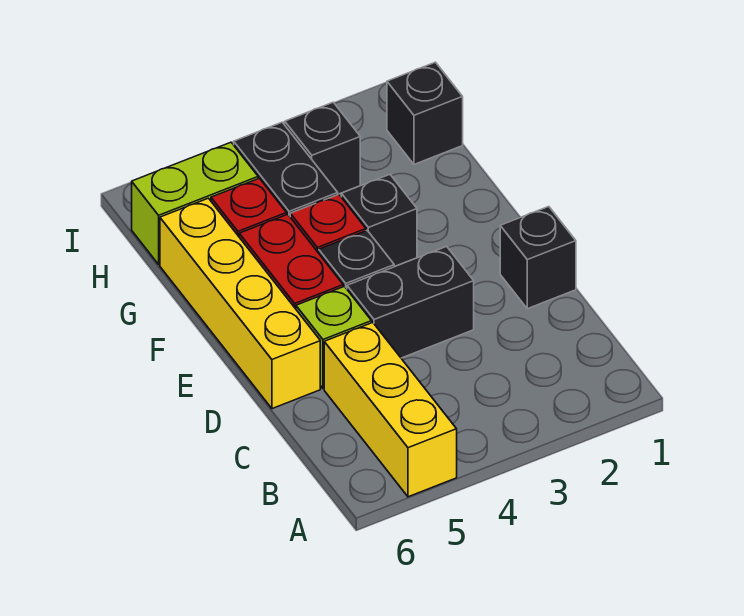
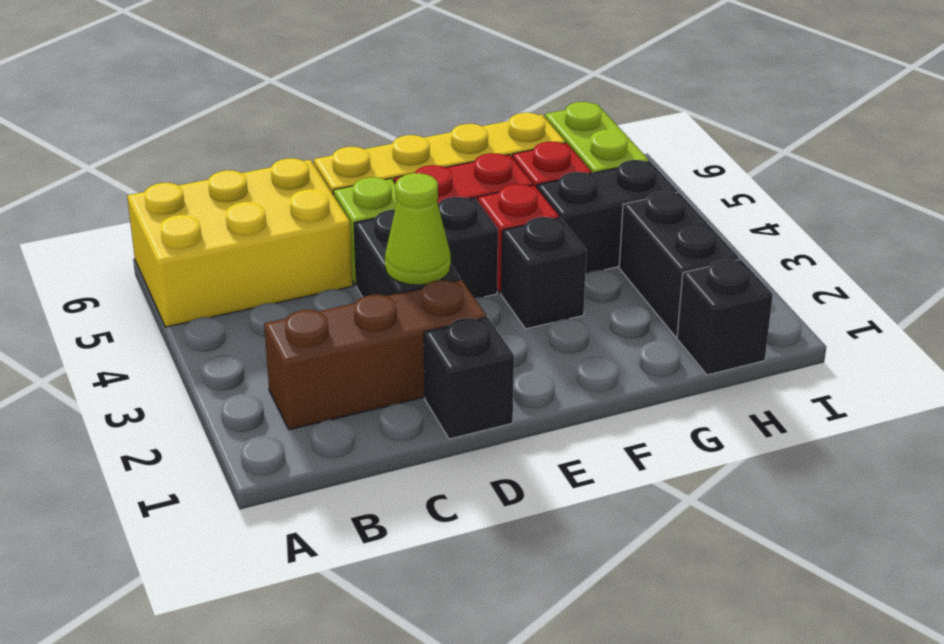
yellow brick A5:C5 level 1 -> yellow brick A5:C6 level 1
none -> brown brick B2:D2 level 1
none -> lime cone D3 level 2
black brick H3 level 1 -> black brick H2:H3 level 1

